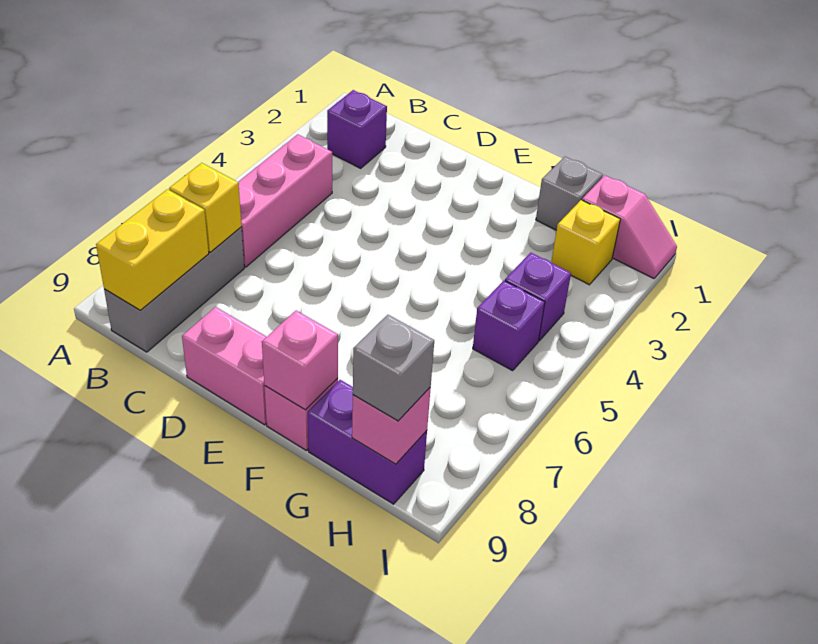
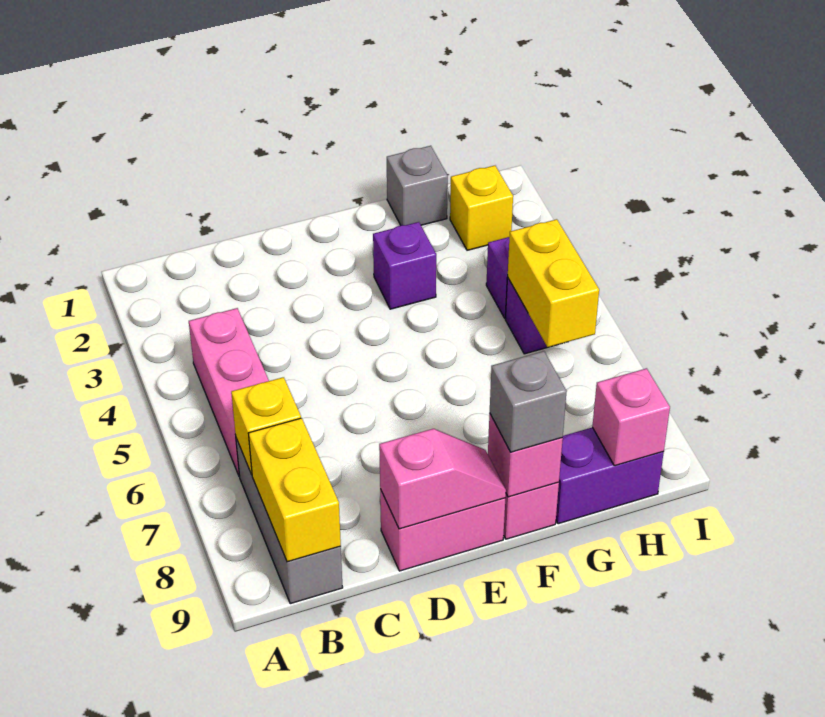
purple brick B2 level 1 -> purple brick F3 level 1
pink slope H1:I1 level 1 top H -> pink slope D9:E9 level 2 top D
none -> yellow brick H5:H6 level 2
grey brick H9 level 3 -> grey brick F9 level 3

